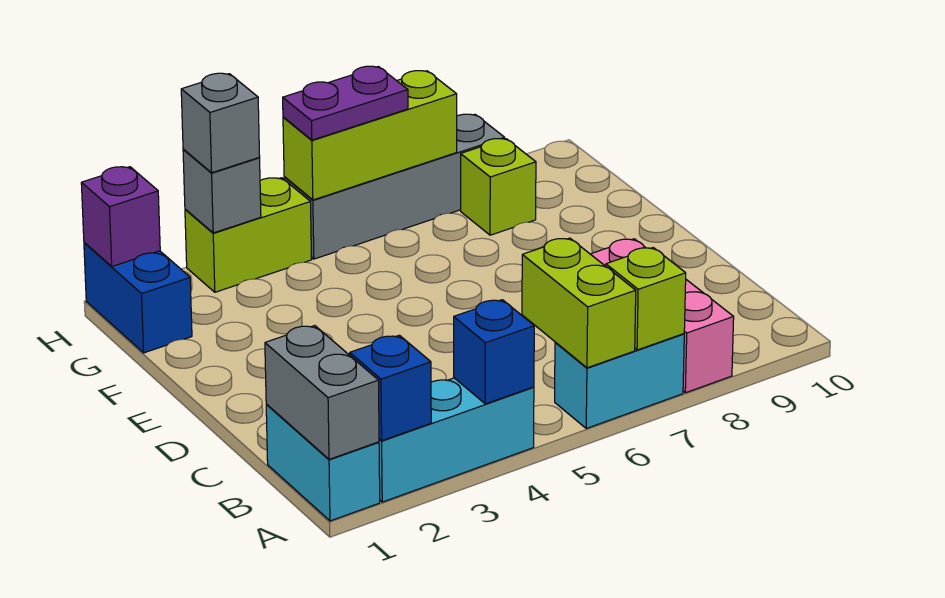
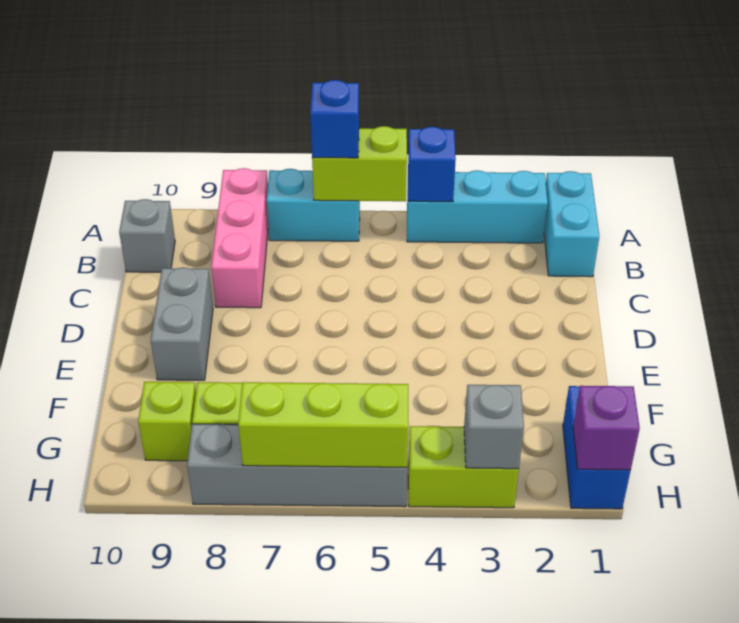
grey brick A1:B1 level 2 -> grey brick D9:E9 level 1
blue brick A2 level 2 -> blue brick A6 level 3
lime brick A6:B6 level 2 -> lime brick A5:A6 level 2
lime brick A7 level 2 -> lime brick G9 level 1
grey brick H3 level 3 -> grey brick B10 level 1
purple plate H5:H6 level 3 -> none

